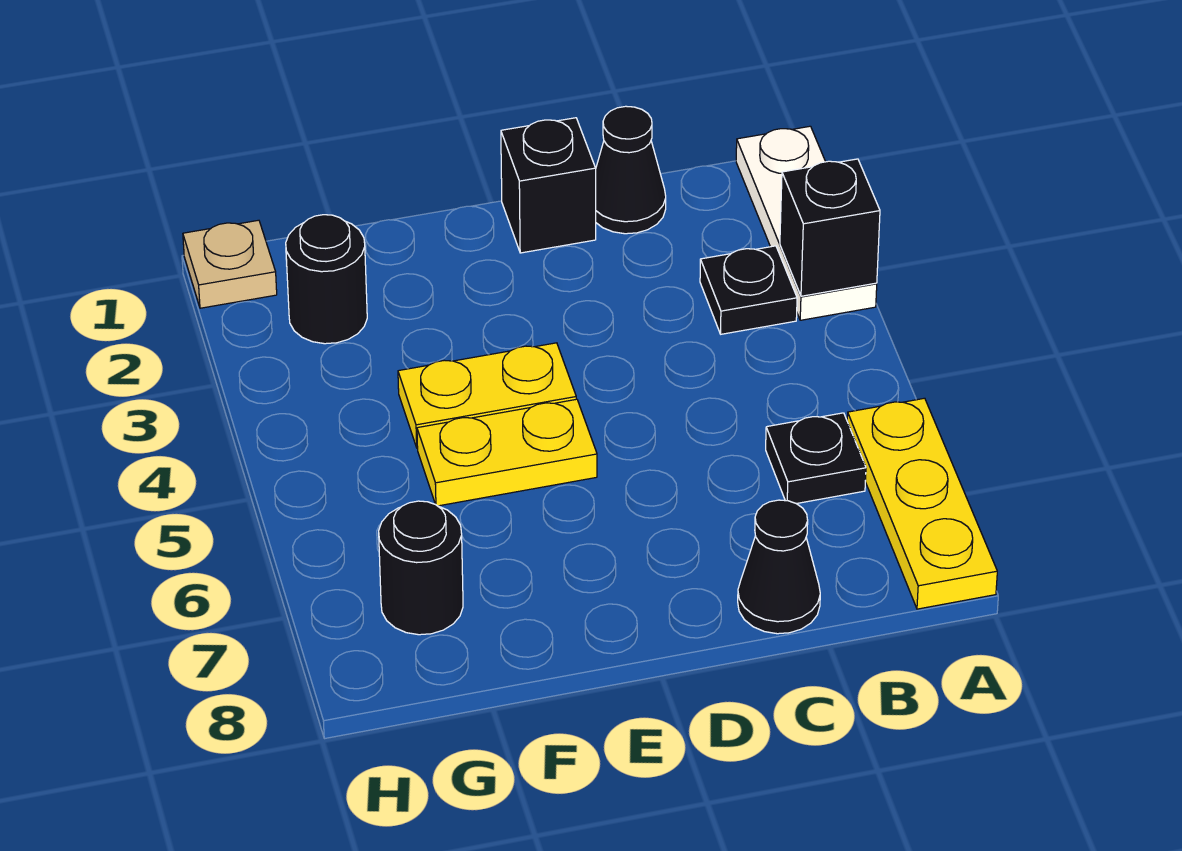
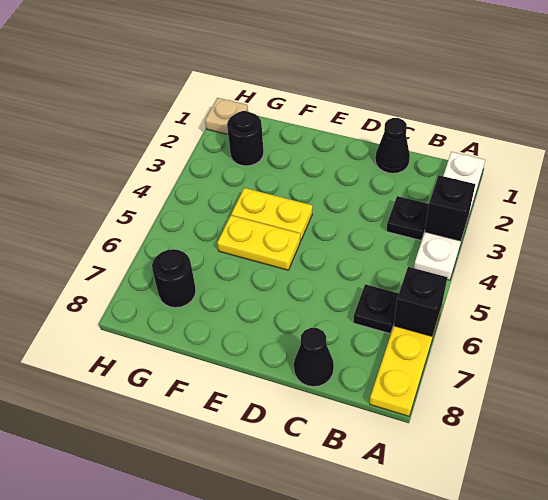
white plate A1:A3 level 1 -> white plate A1:A4 level 1
black brick D1 level 1 -> black brick A6 level 2

